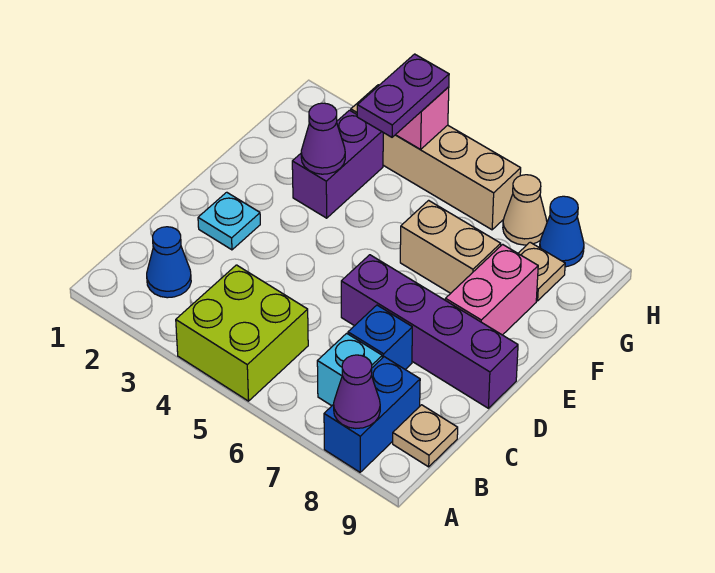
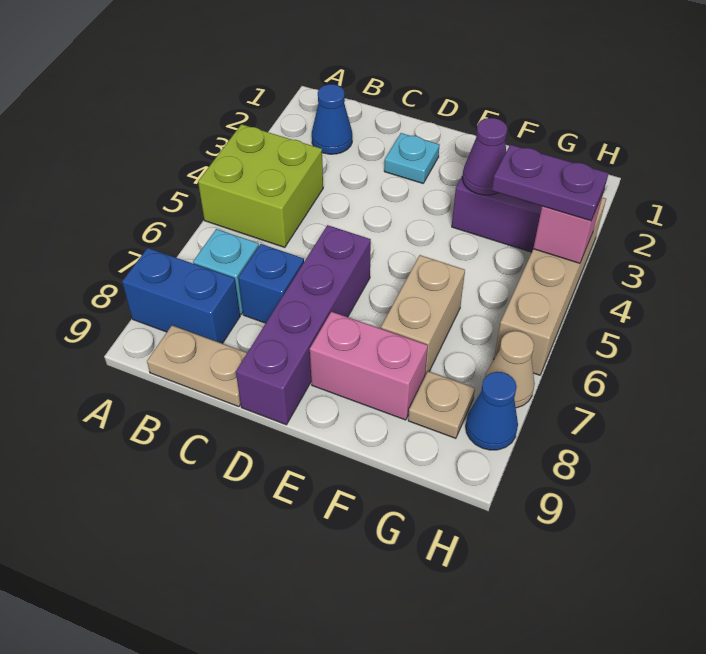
purple cone A8 level 2 -> none
tan plate B9 level 1 -> tan plate B9:C9 level 1

